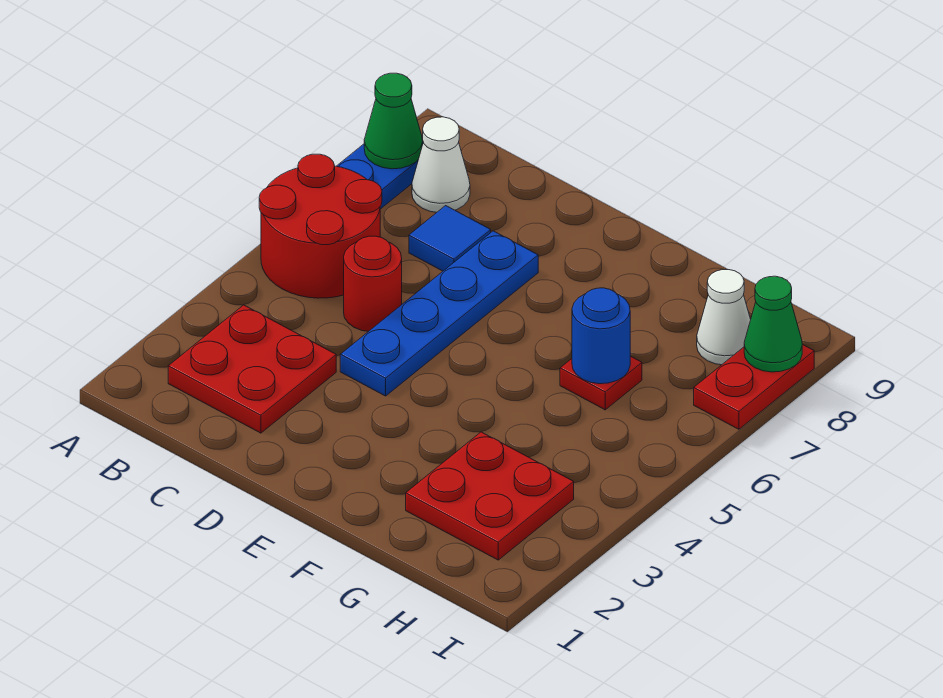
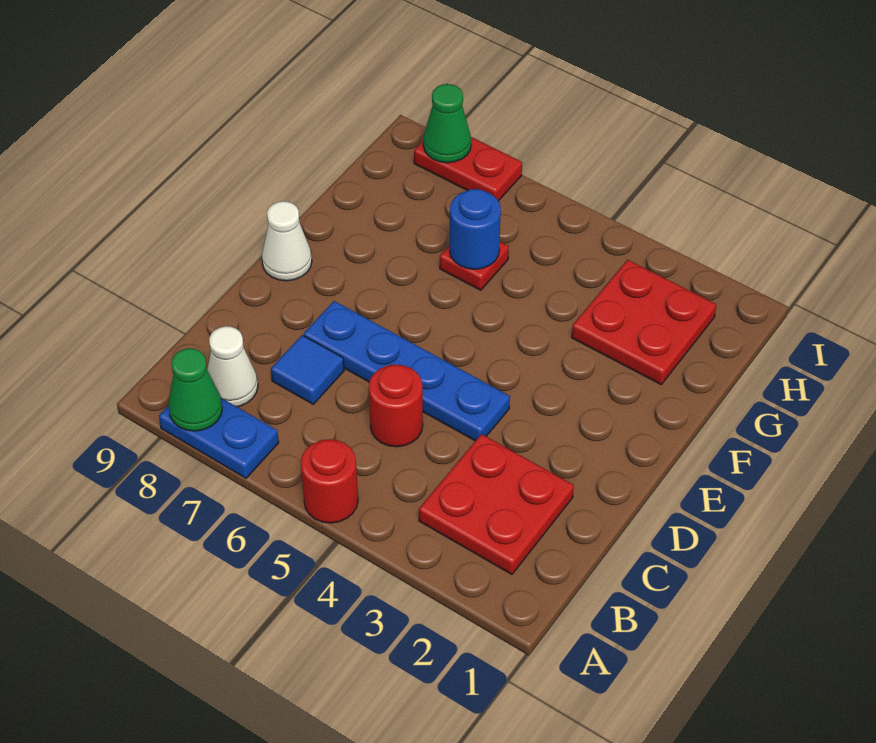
red round brick A5:B6 level 1 -> red round brick A5 level 1
white cone H8 level 1 -> white cone E9 level 1

